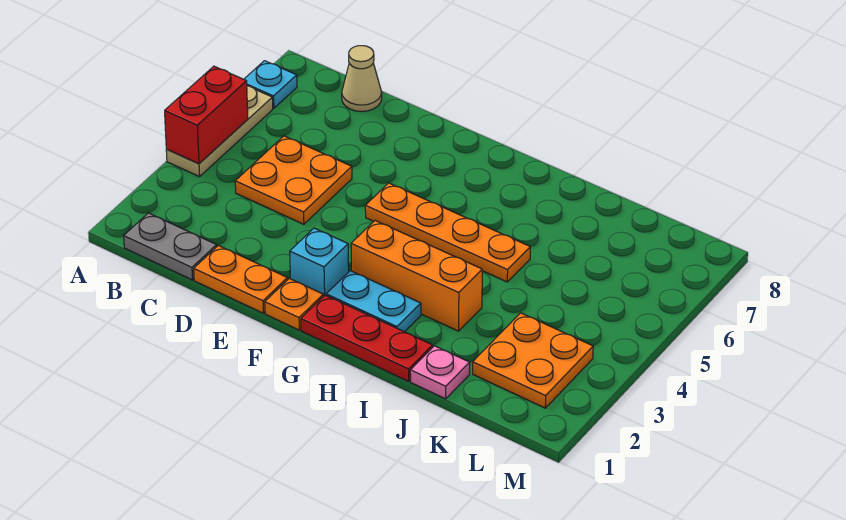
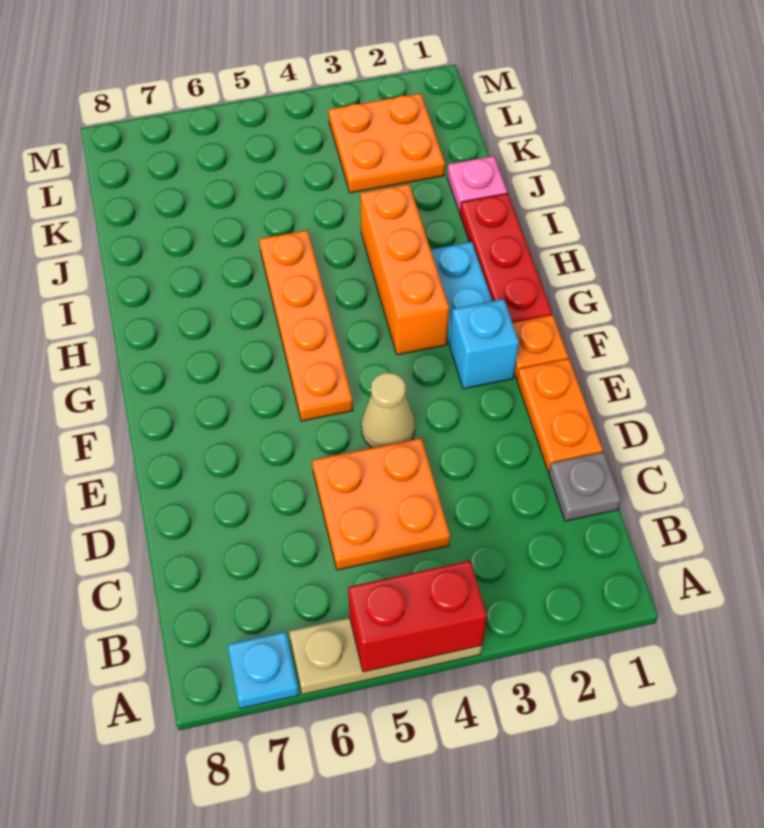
grey plate B1:C1 level 1 -> grey plate C1 level 1
tan cone C8 level 1 -> tan cone E4 level 1

